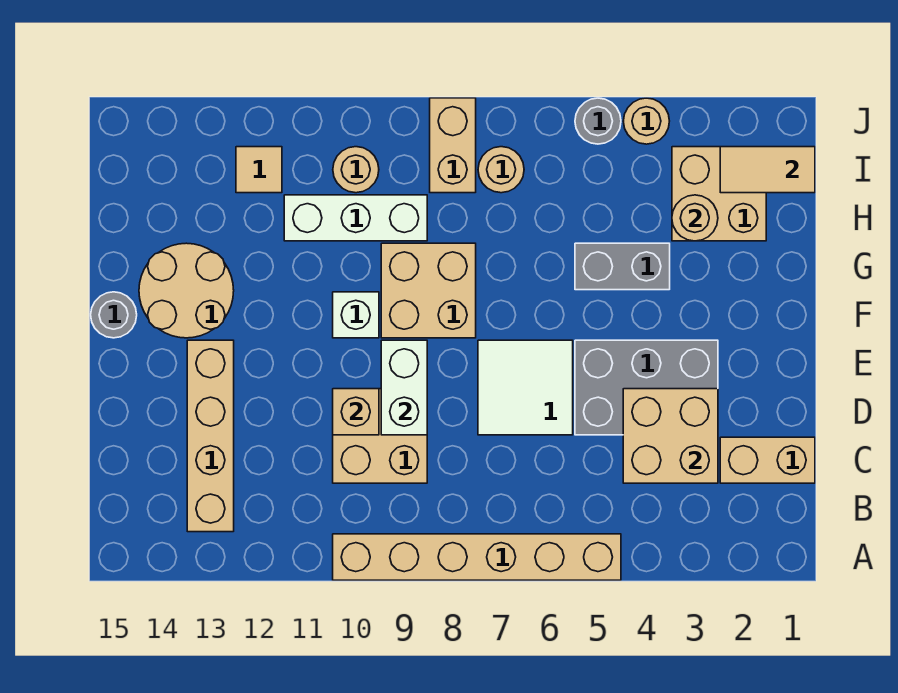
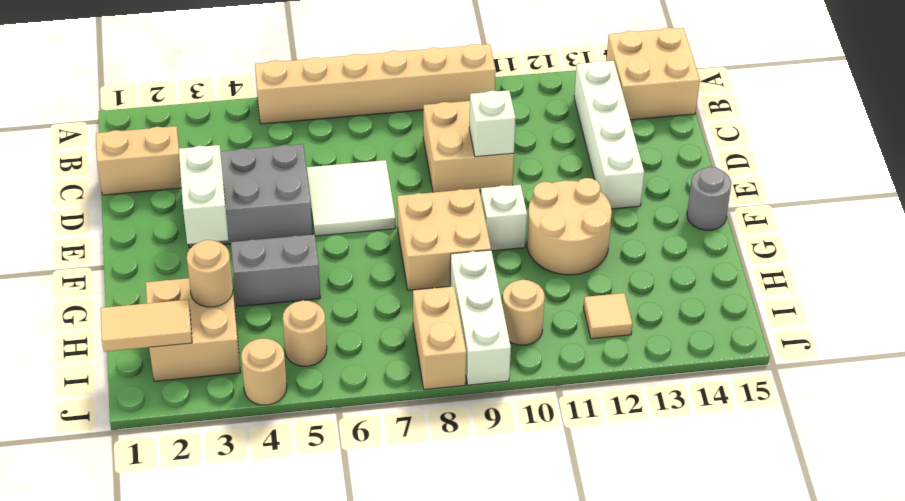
tan brick B13:E13 level 1 -> white brick B13:E13 level 1
tan brick C3:D4 level 2 -> tan brick A14:B15 level 1
white brick D9:E9 level 2 -> white brick E3:F3 level 2
tan brick D10 level 2 -> white brick D10 level 2
tan round brick F13:G14 level 1 -> tan round brick F11:G12 level 1
white brick H9:H11 level 1 -> white brick H9:J9 level 1
tan round brick I7 level 1 -> tan round brick I5 level 1
grey round brick J5 level 1 -> none

